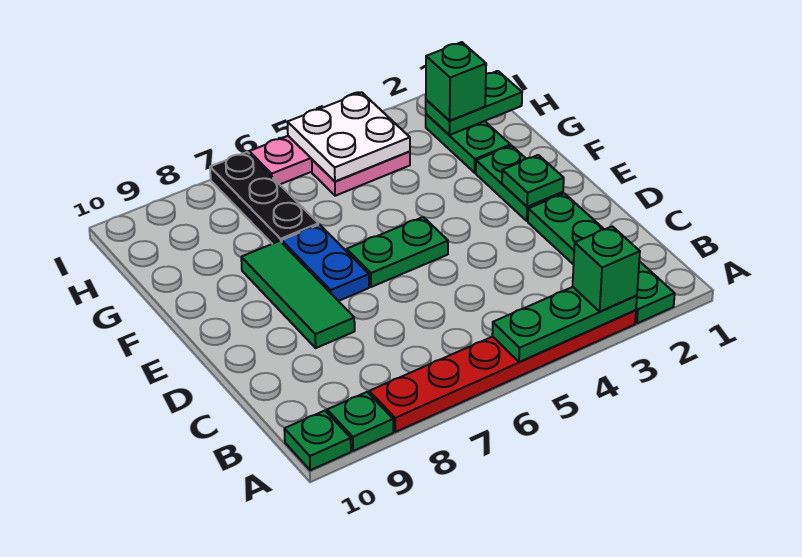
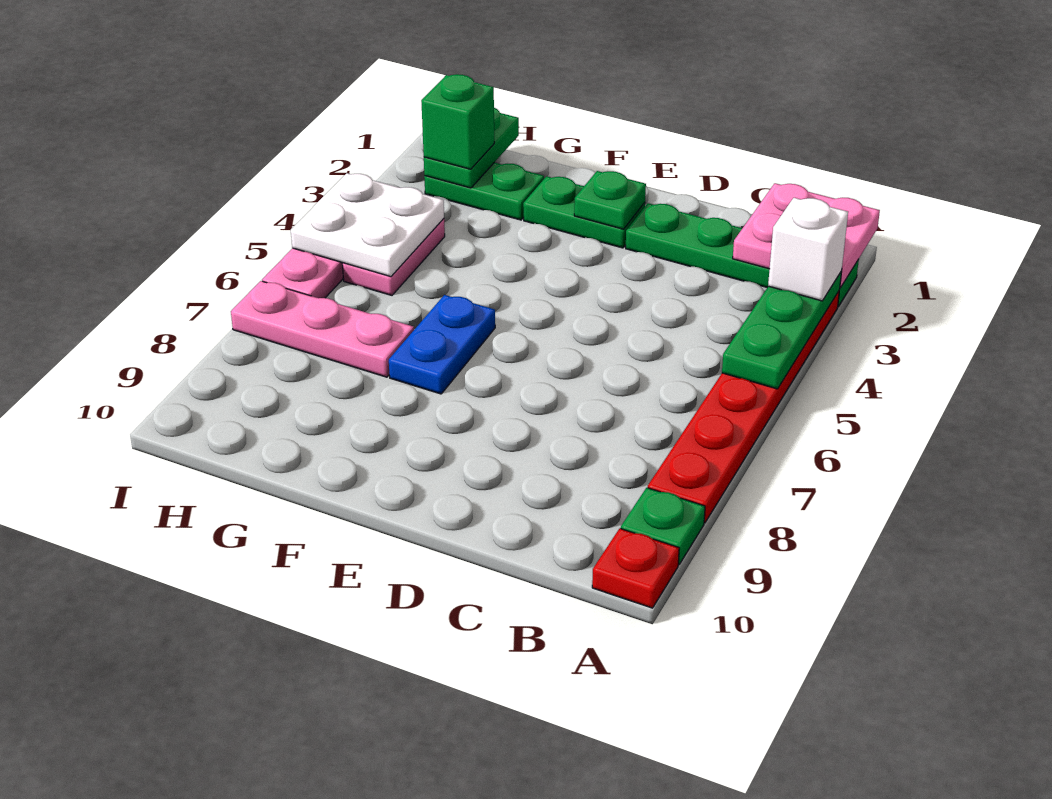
none -> pink plate A1:B2 level 2
green brick A3 level 3 -> white brick A3 level 3
green plate A10 level 1 -> red plate A10 level 1
green tile D8:F8 level 1 -> none
green plate E5:E6 level 1 -> none
blue plate E7:F7 level 1 -> blue plate F6:F7 level 1
black plate G7:I7 level 1 -> pink plate G7:I7 level 1

